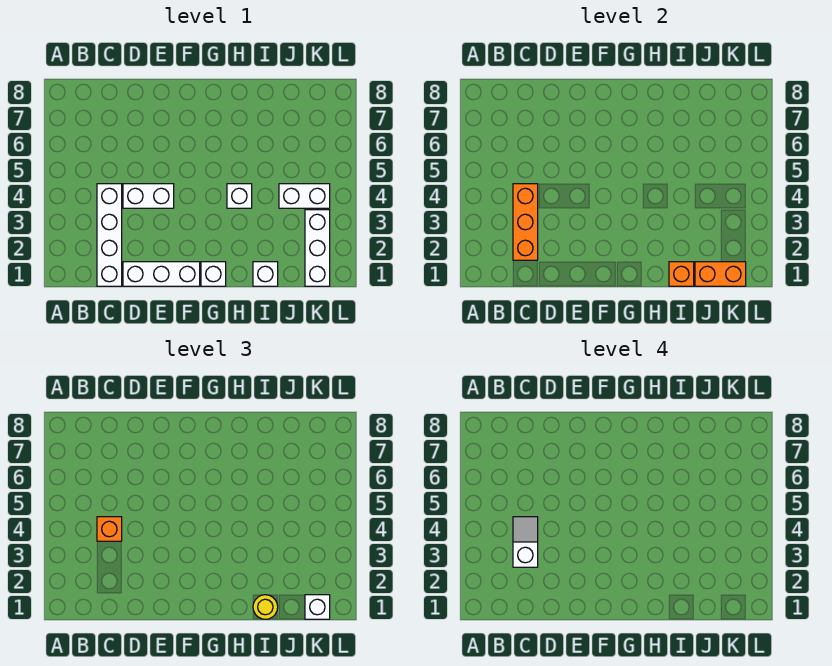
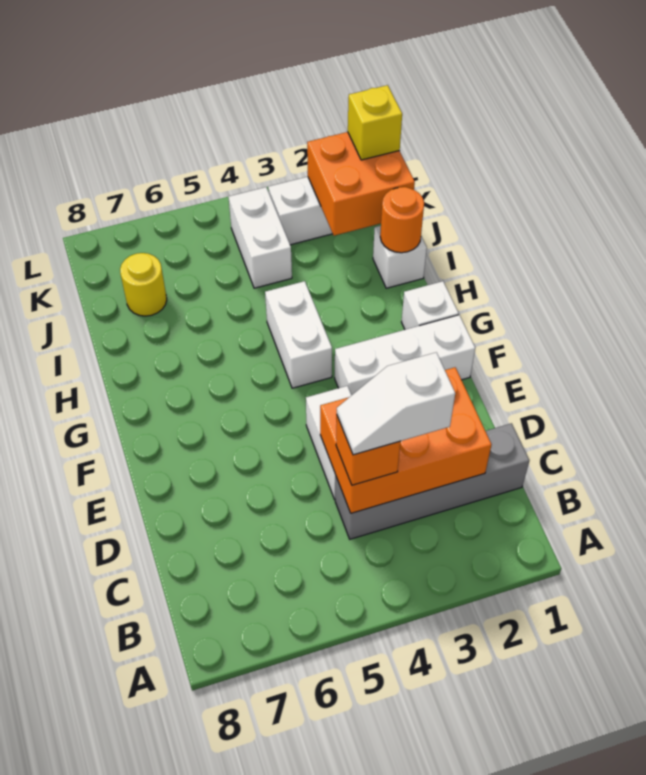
white brick C1:C4 level 1 -> grey brick C1:C4 level 1
orange brick C2:C4 level 2 -> orange brick C2:D4 level 2
white brick D1:F1 level 1 -> white brick F1:F3 level 1
white brick H4 level 1 -> white brick G4:H4 level 1
orange brick I1 level 2 -> orange round brick I1 level 2
yellow round brick I1 level 3 -> yellow round brick J7 level 1
orange brick J1:K1 level 2 -> orange brick J1:K2 level 2
white brick K1 level 3 -> yellow brick K1 level 3

